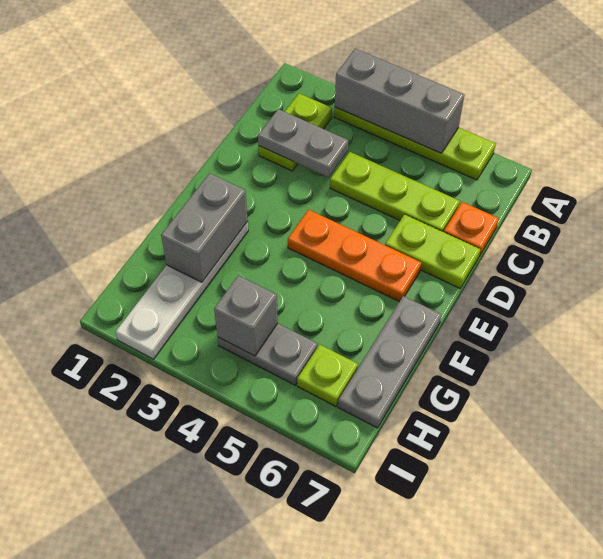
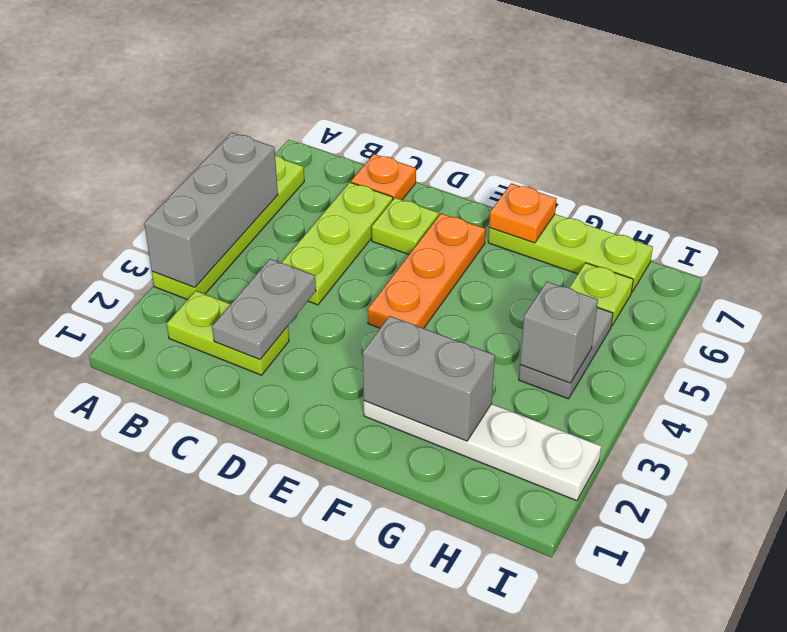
lime plate D6:D7 level 1 -> lime plate D6 level 1
grey plate F7:H7 level 1 -> lime plate F7:H7 level 1
none -> orange plate F7 level 2

